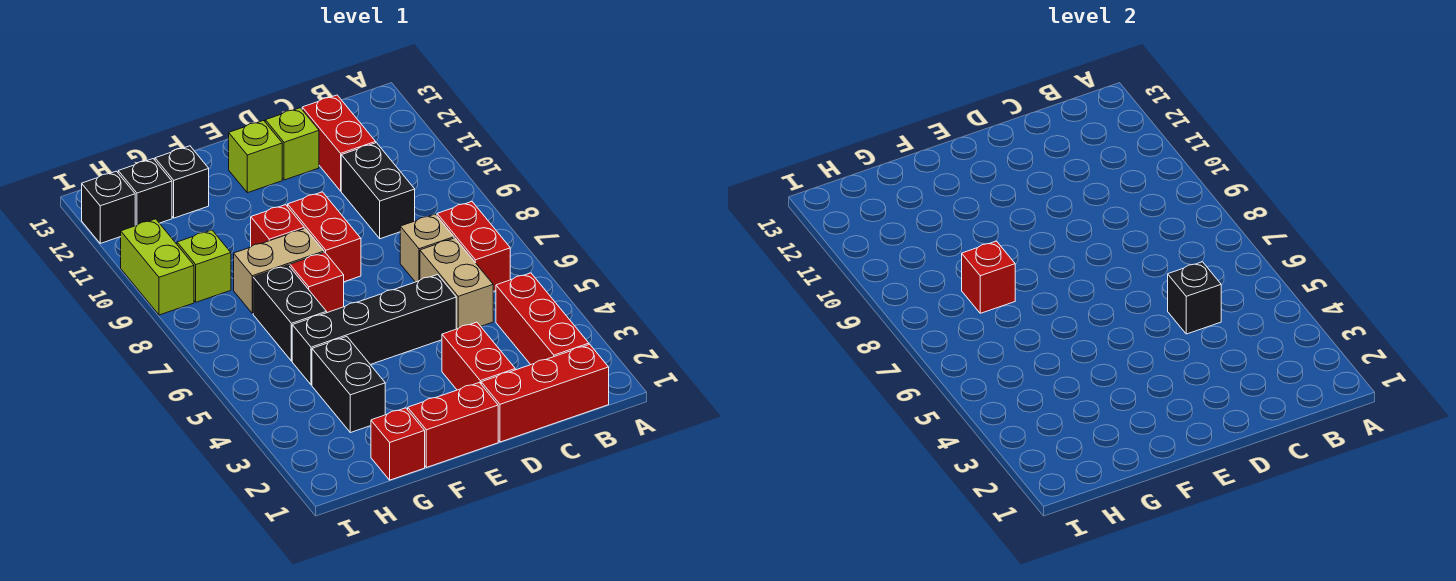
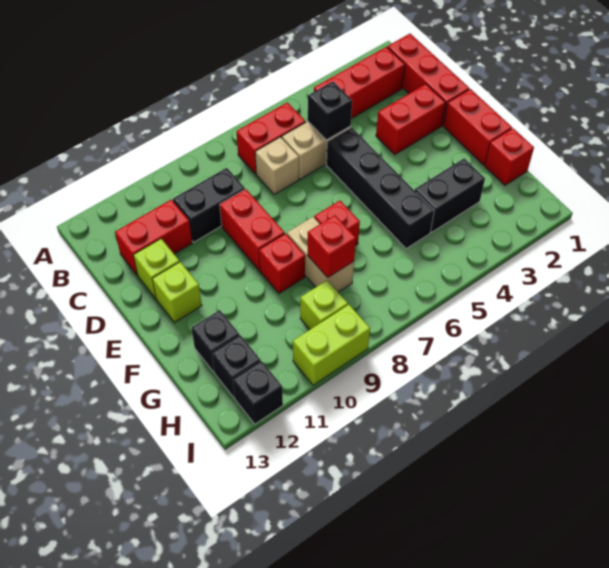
red brick E8:E9 level 1 -> red brick D9:E9 level 1
black brick G6:G7 level 1 -> none

